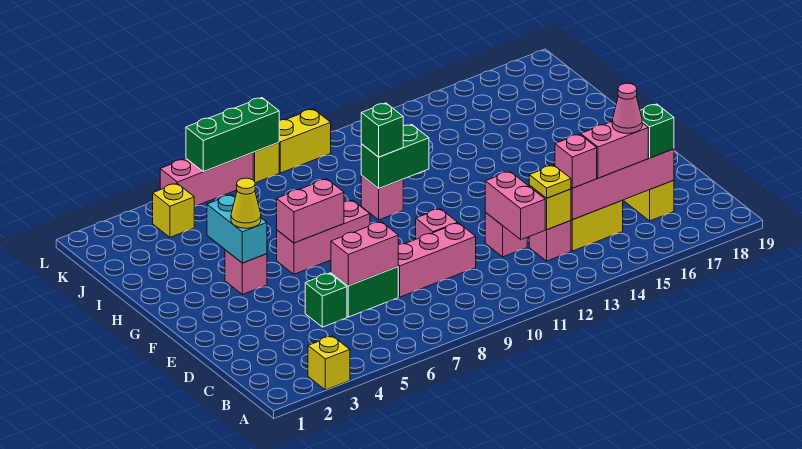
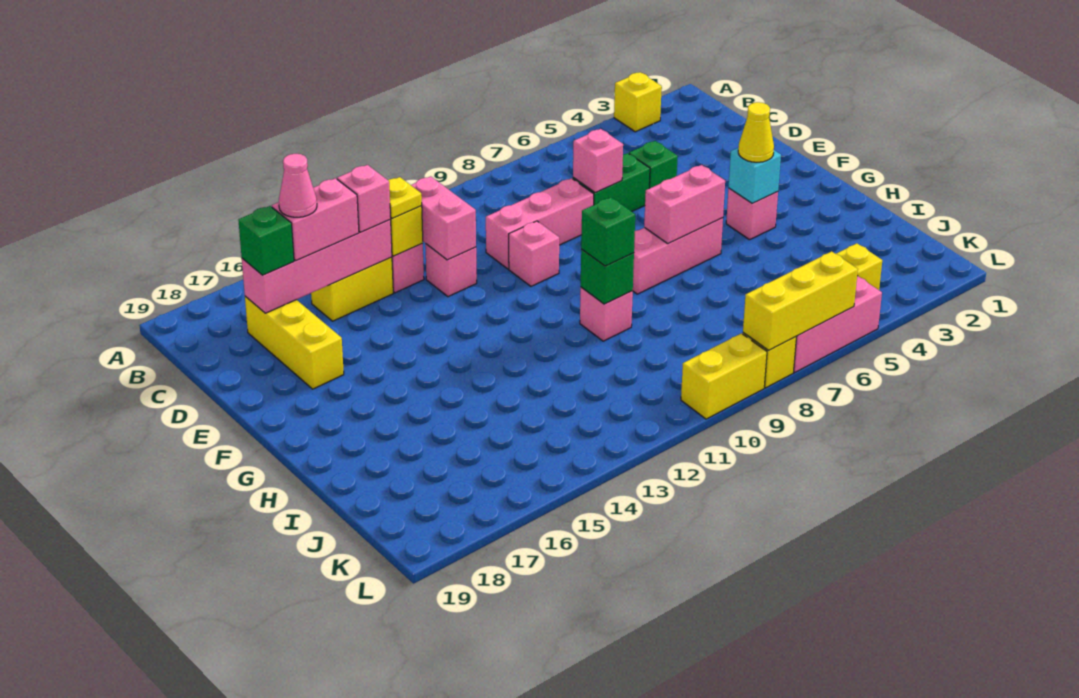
pink brick D6:D7 level 2 -> pink brick D7 level 2
cyan brick G4:H4 level 2 -> cyan brick G4 level 2
green brick H10:H11 level 2 -> green brick H10 level 2
green brick L6:L8 level 2 -> yellow brick L6:L8 level 2

